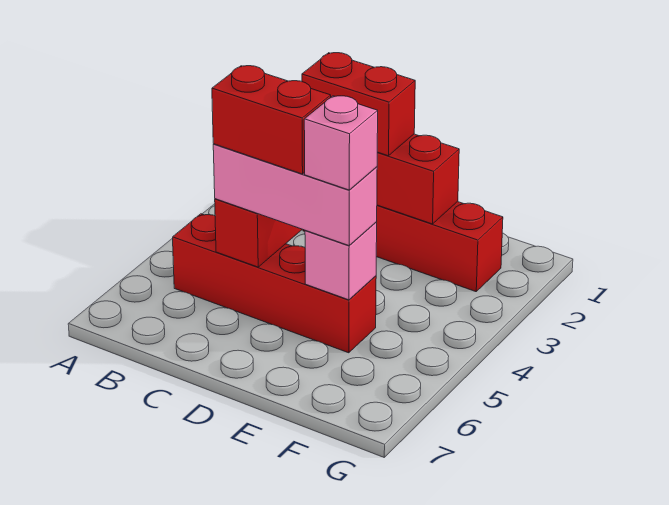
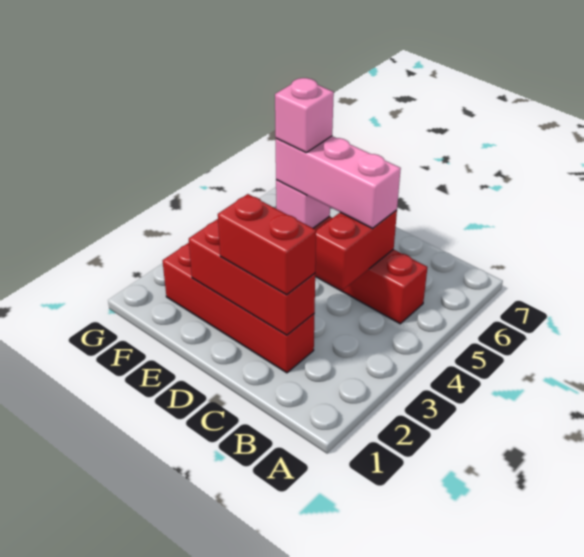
red brick C5:D5 level 4 -> none

